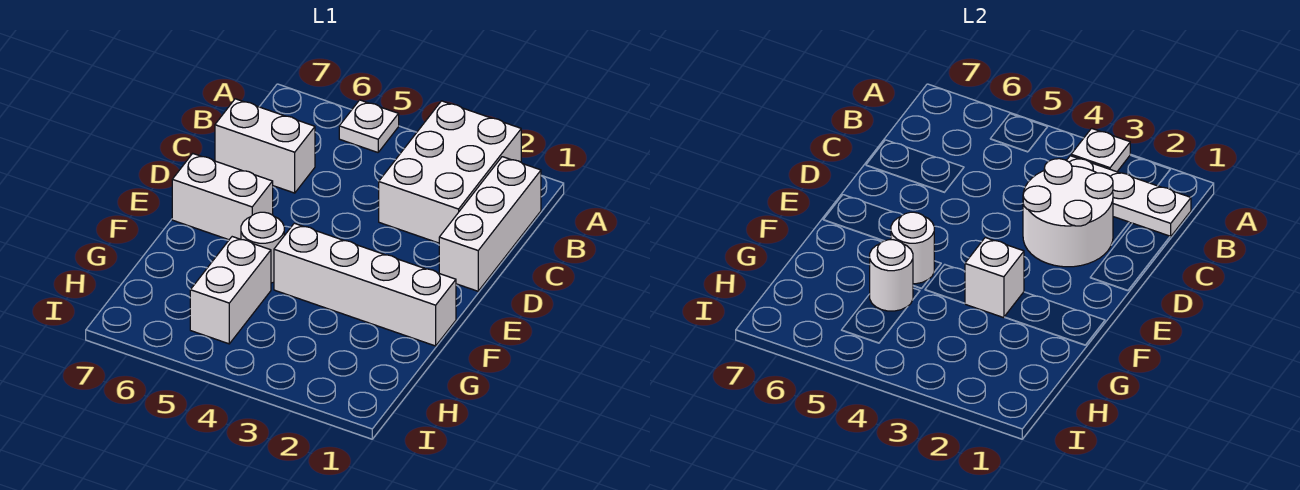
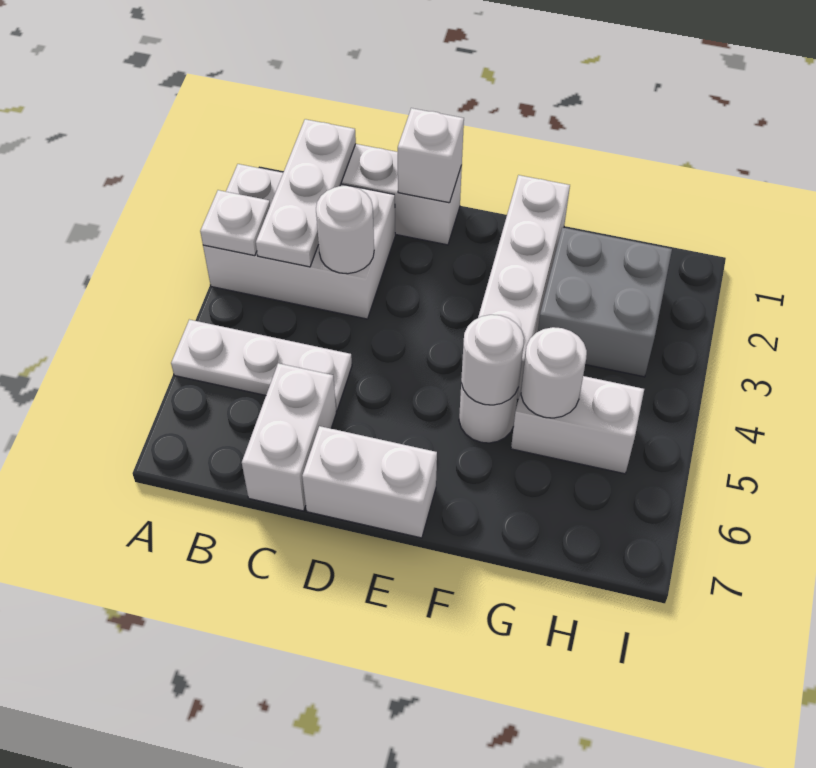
white plate A5 level 1 -> white plate A5:C5 level 1
white round brick C2:D3 level 2 -> white round brick C3 level 2
white brick E6:E7 level 1 -> white brick D7:E7 level 1
white brick F3 level 2 -> white brick D1 level 2
none -> grey brick G2:H3 level 1

